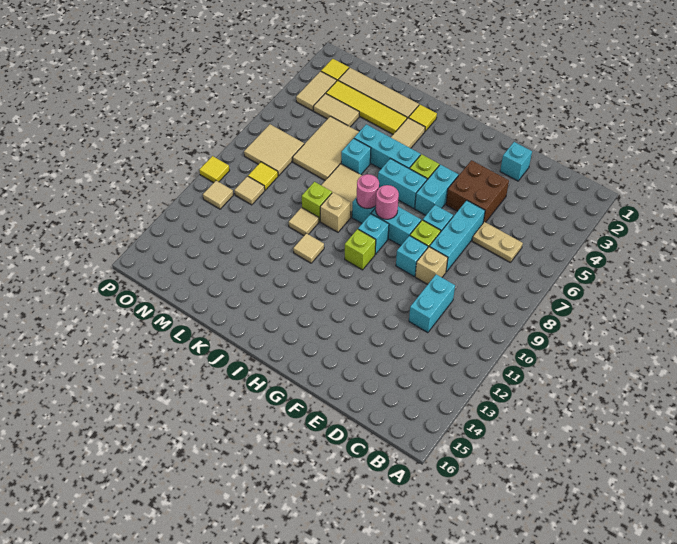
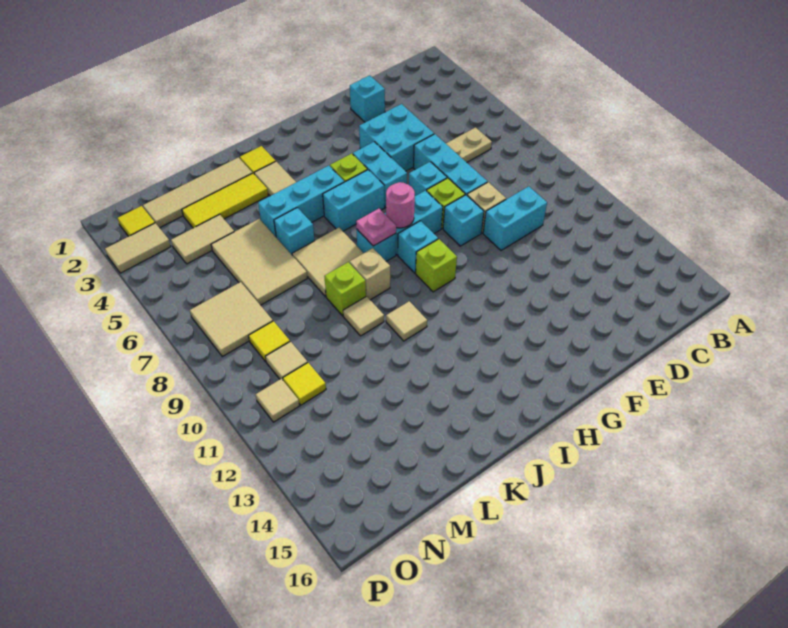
cyan brick D10:D11 level 1 -> cyan brick D10:E10 level 1
brown brick E4:F5 level 1 -> cyan brick E4:F5 level 1
pink round brick I8 level 2 -> pink plate I8 level 2
yellow tile K3:N3 level 1 -> yellow tile K3:M3 level 1
tan tile O3:O4 level 1 -> tan tile O3:P3 level 1
yellow tile P10 level 1 -> yellow tile N11 level 1

